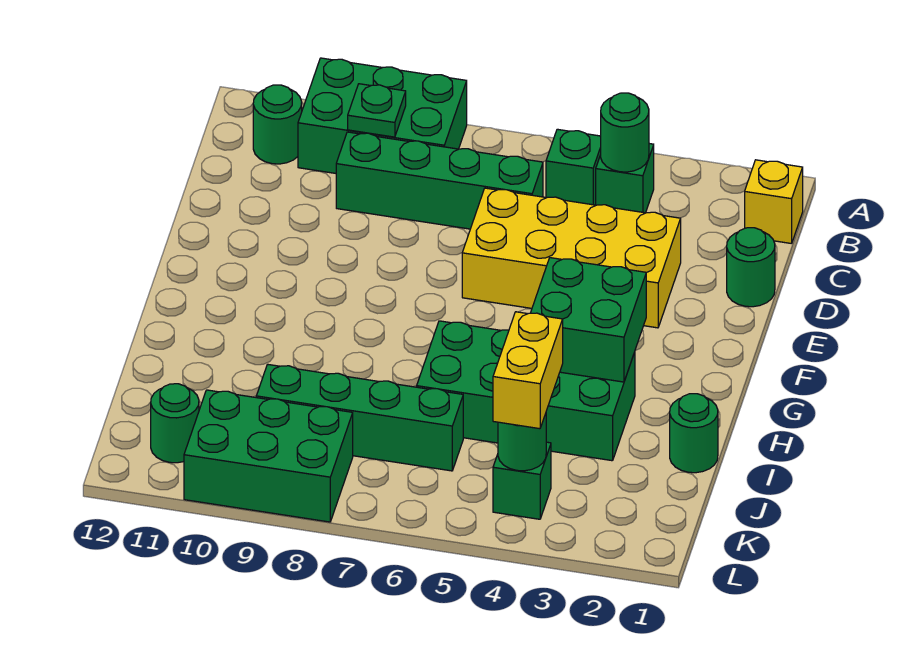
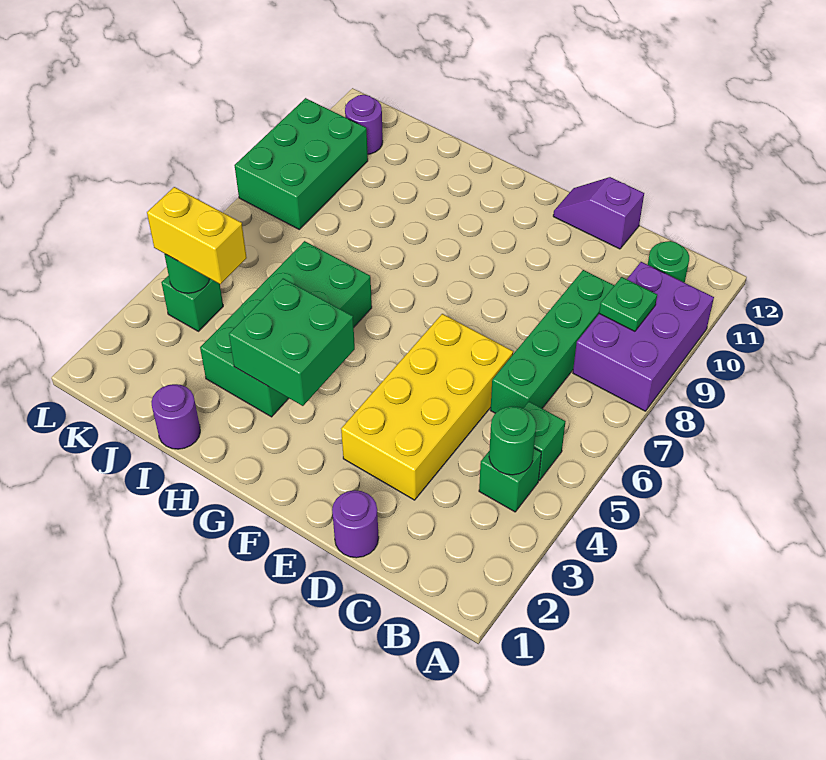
green brick A8:B10 level 1 -> purple brick A8:B10 level 1
yellow brick B1 level 1 -> none
green round brick D1 level 1 -> purple round brick D1 level 1
none -> purple slope D12:E12 level 1 top D
green round brick I1 level 1 -> purple round brick I1 level 1
green brick J6:J9 level 1 -> none
green round brick K11 level 1 -> purple round brick K11 level 1

